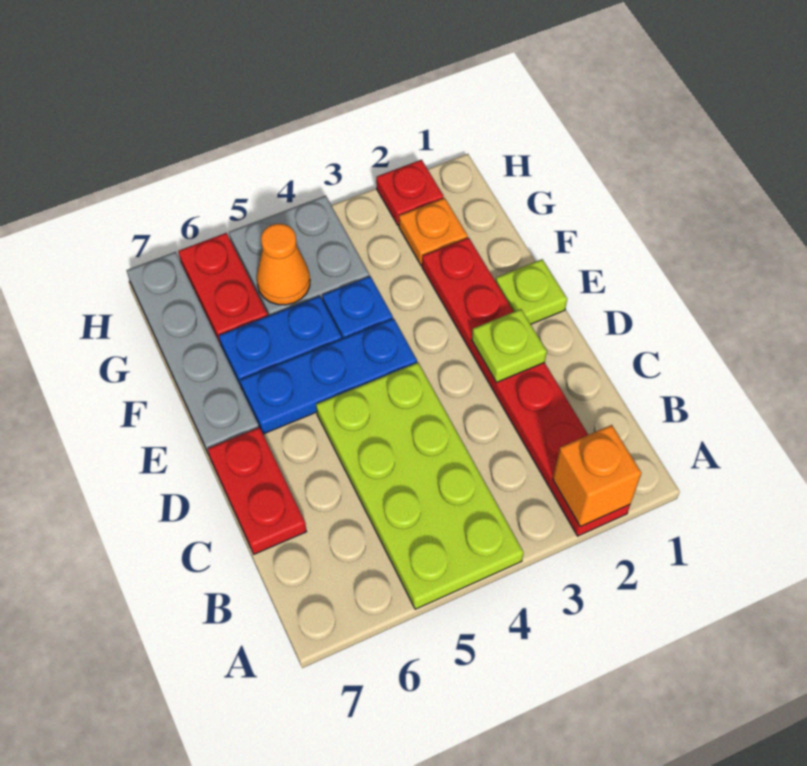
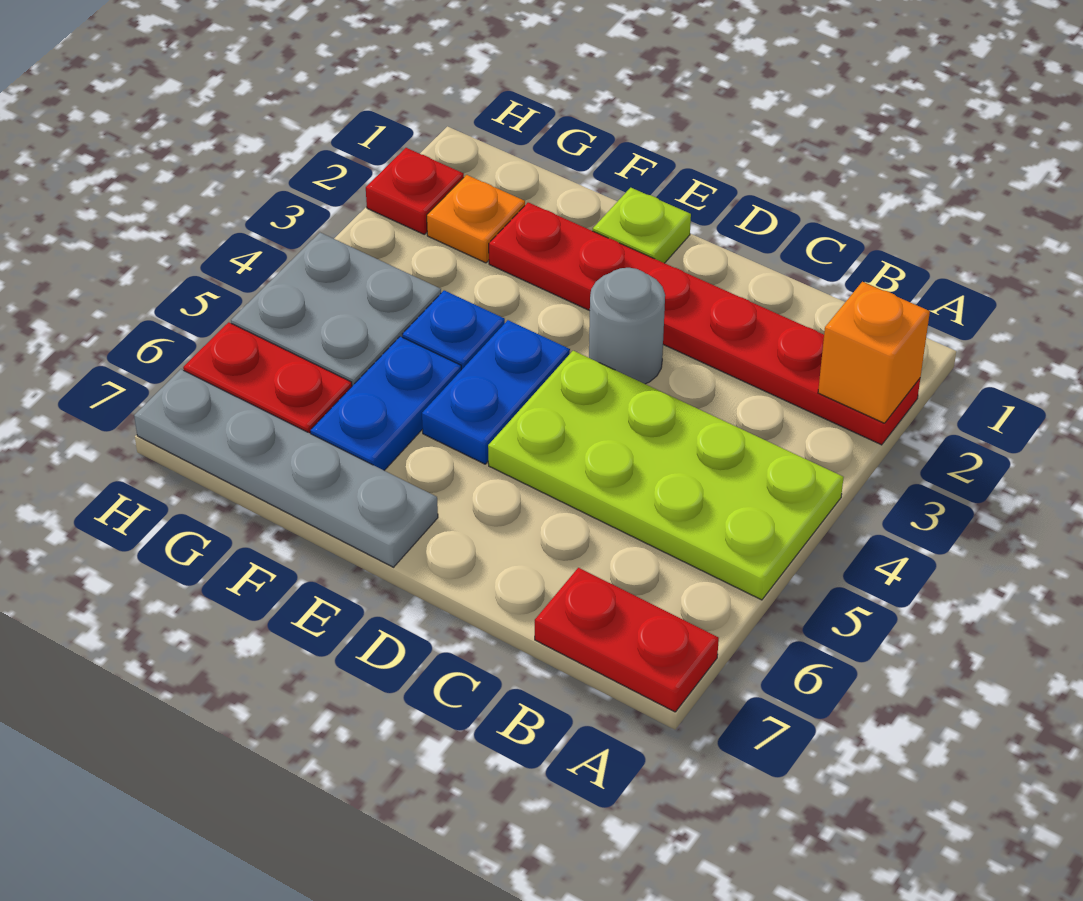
red plate C7:D7 level 1 -> red plate A7:B7 level 1
lime plate D2 level 2 -> none
none -> grey round brick D3 level 1
blue plate E4:E6 level 1 -> blue plate E4:E5 level 1
orange cone G5 level 2 -> none

